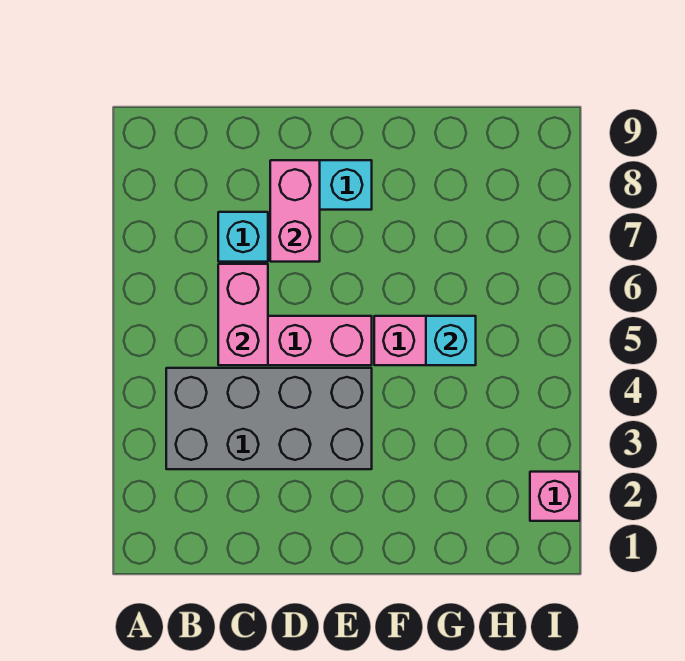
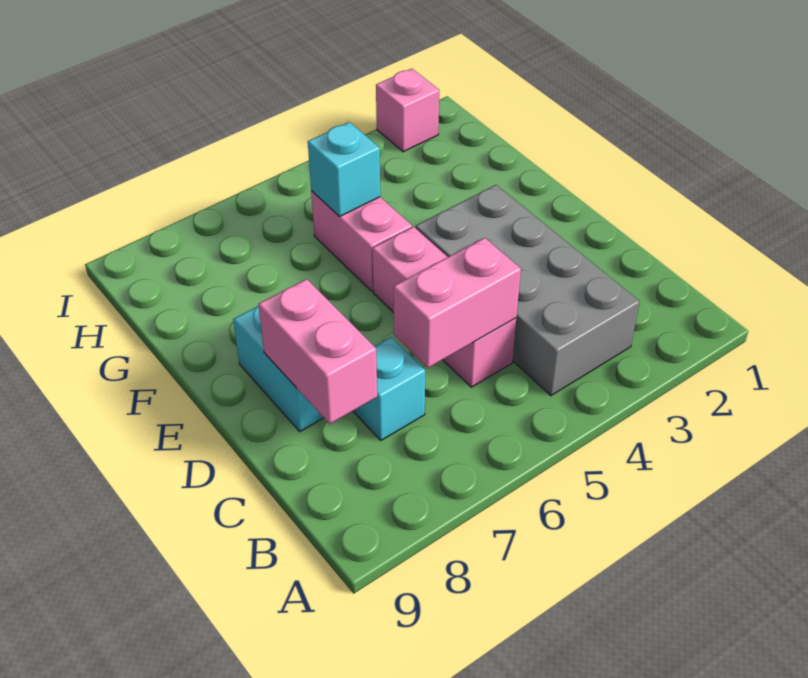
pink brick D7:D8 level 2 -> pink brick C8:D8 level 2

